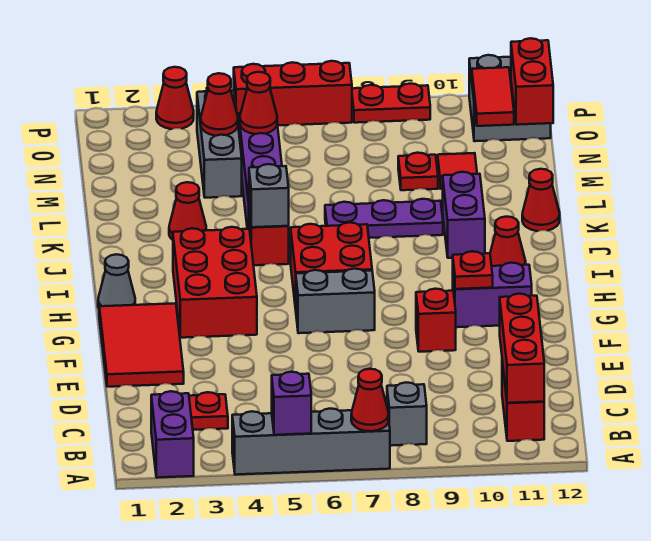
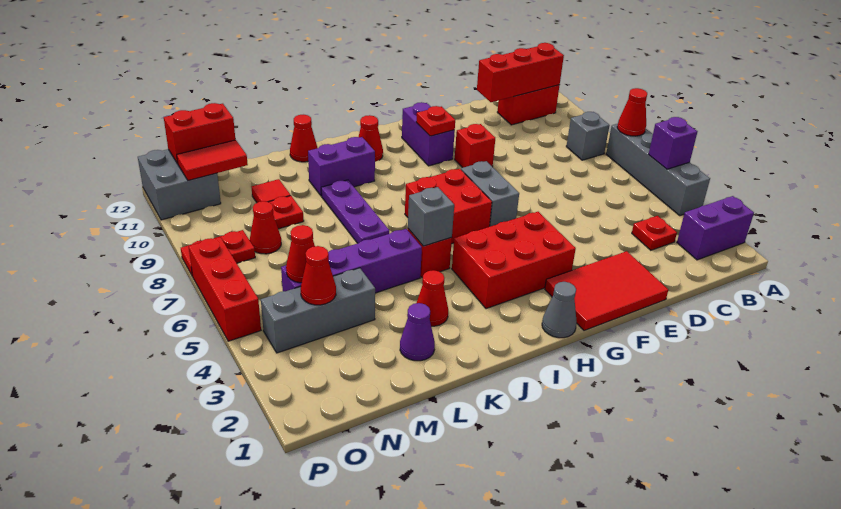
none -> purple cone L2 level 1
red cone P3 level 1 -> red cone N8 level 1
red plate P8:P9 level 1 -> red plate O8:P8 level 1

